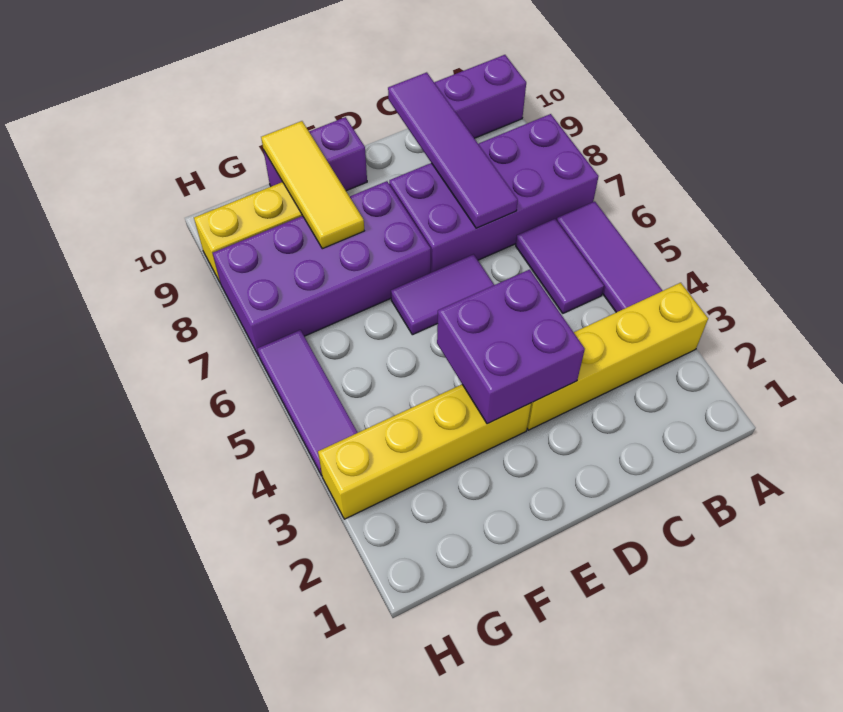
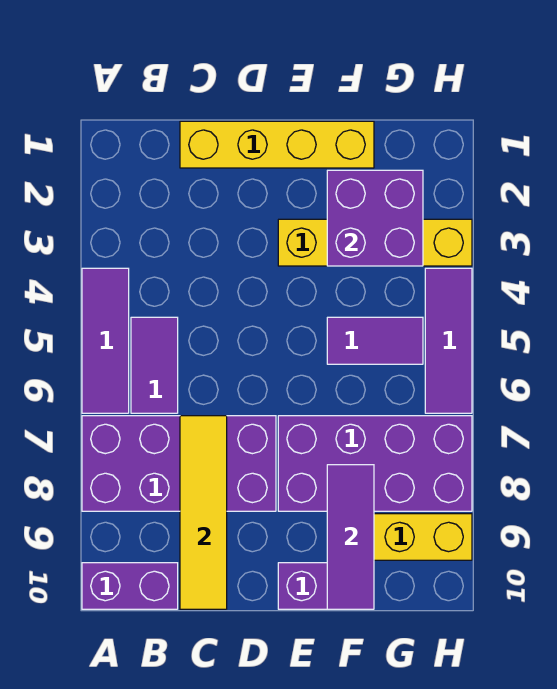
yellow brick A3:D3 level 1 -> yellow brick C1:F1 level 1
purple tile C7:C10 level 2 -> yellow tile C7:C10 level 2
purple brick D3:E4 level 2 -> purple brick F2:G3 level 2
purple tile D6:E6 level 1 -> purple tile F5:G5 level 1
yellow tile F8:F10 level 2 -> purple tile F8:F10 level 2

